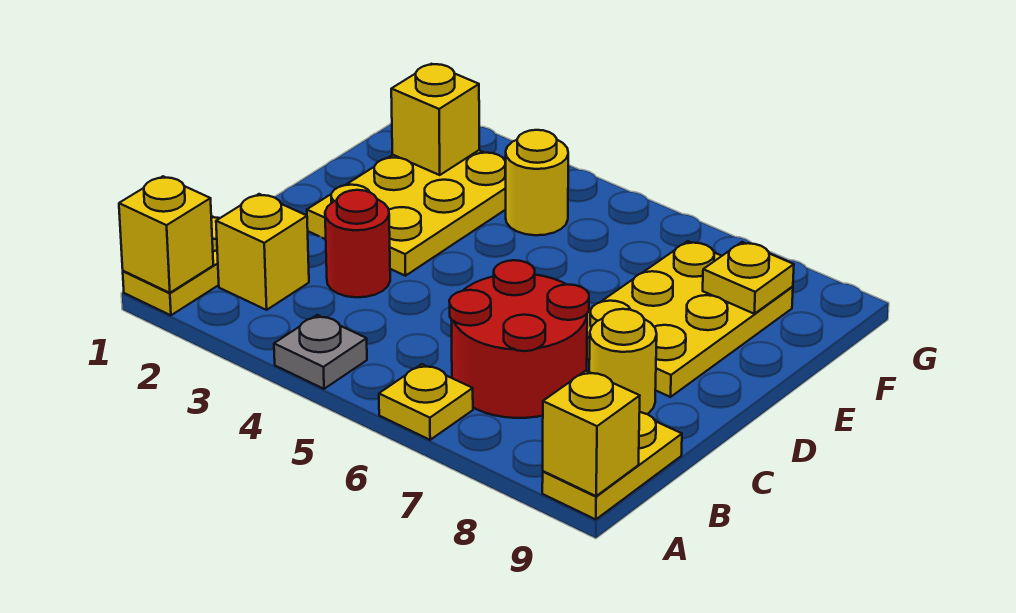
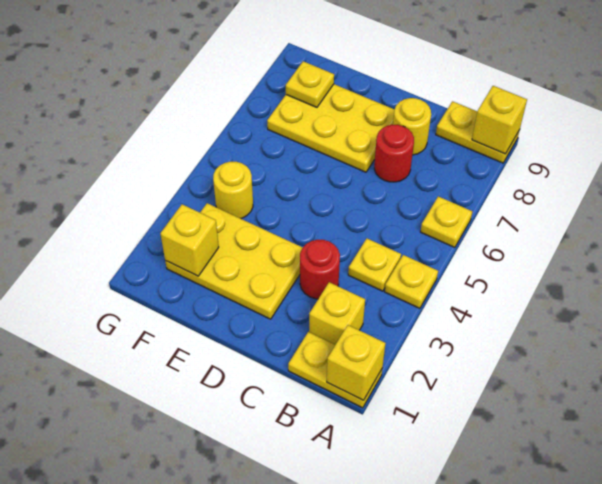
grey plate A4 level 1 -> yellow plate A4 level 1
none -> yellow plate B4 level 1
red round brick B6:C7 level 1 -> red round brick C7 level 1

